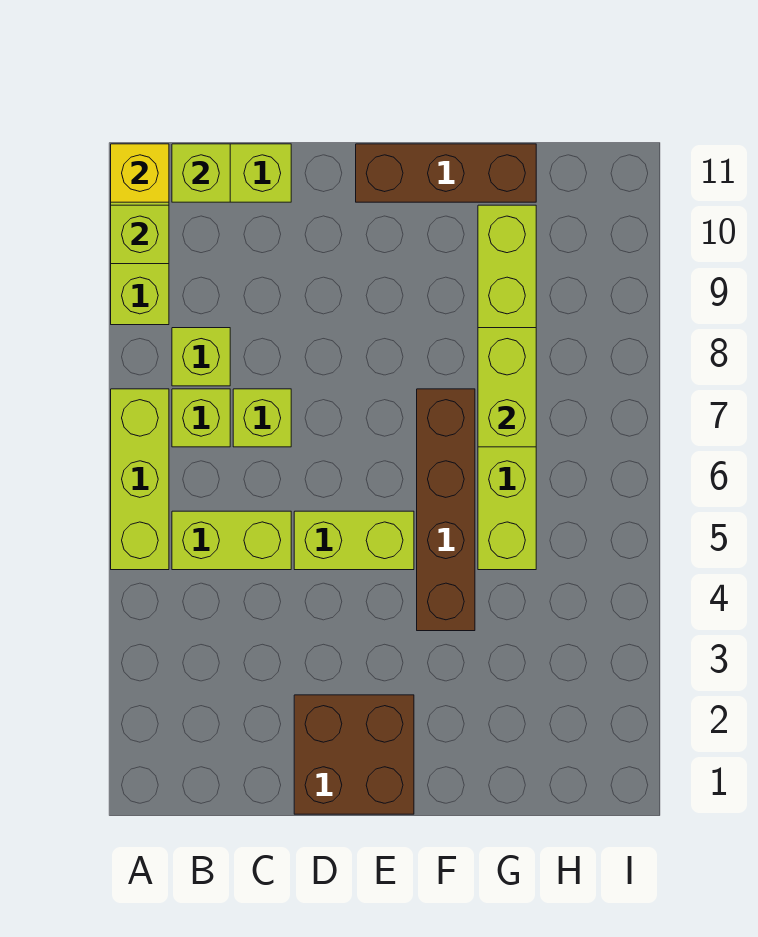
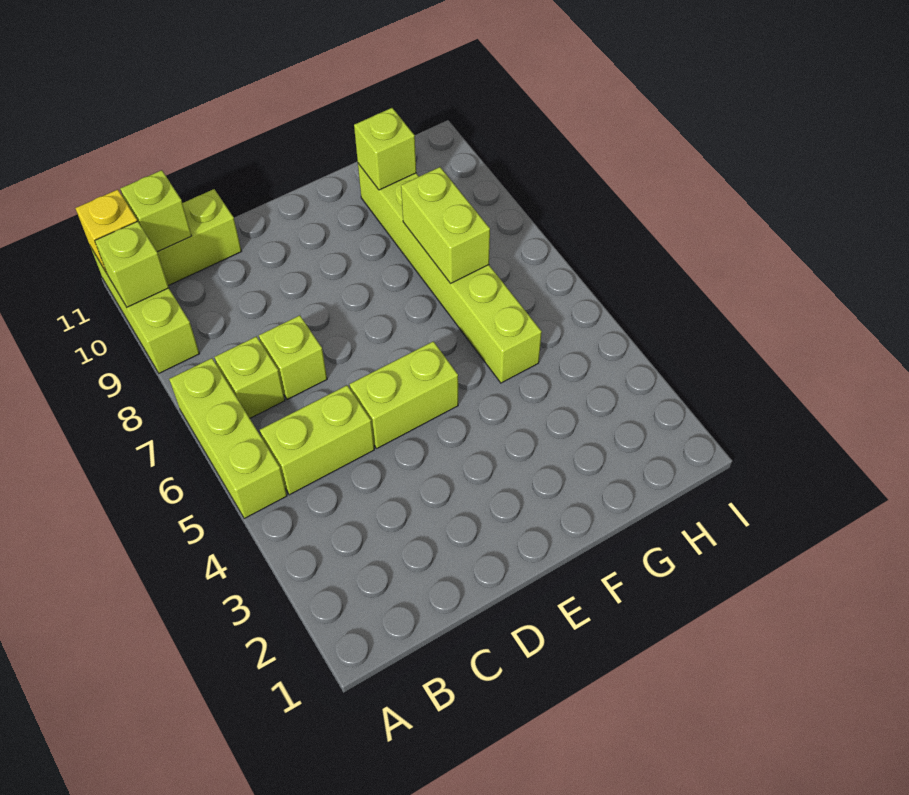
lime brick B8 level 1 -> lime brick G10 level 2
brown brick D1:E2 level 1 -> none
brown brick E11:G11 level 1 -> none
brown brick F4:F7 level 1 -> none

